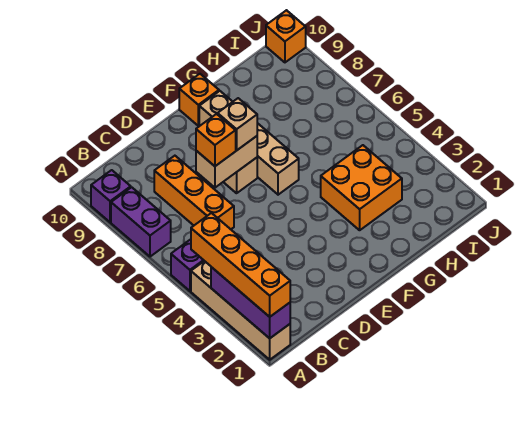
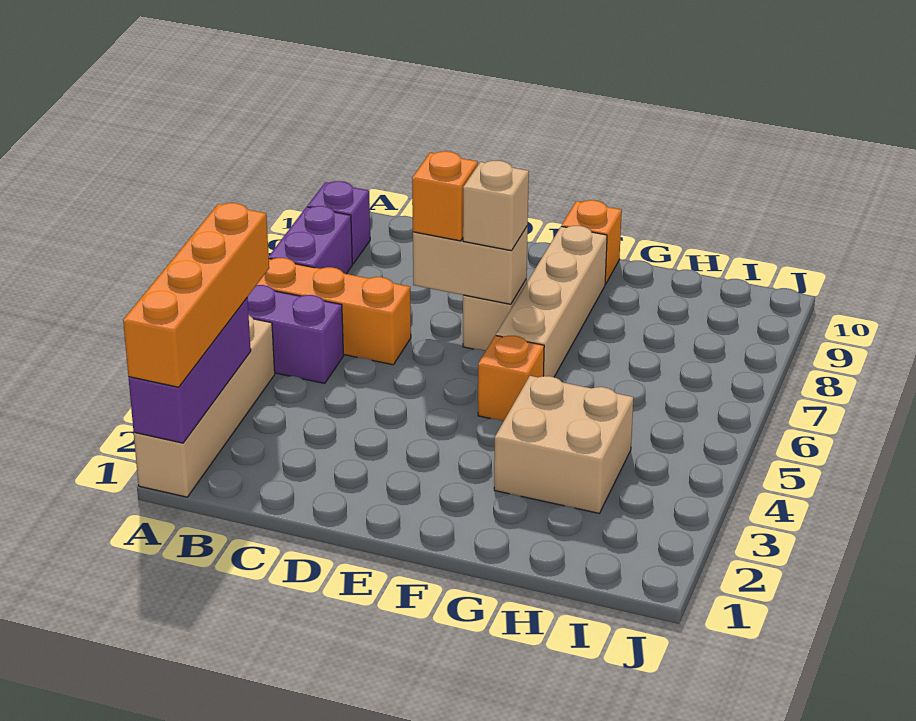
orange brick C6:C8 level 1 -> orange brick A6:C6 level 1
orange brick G3:H4 level 1 -> tan brick G3:H4 level 1
orange brick J10 level 1 -> orange brick F5 level 1

